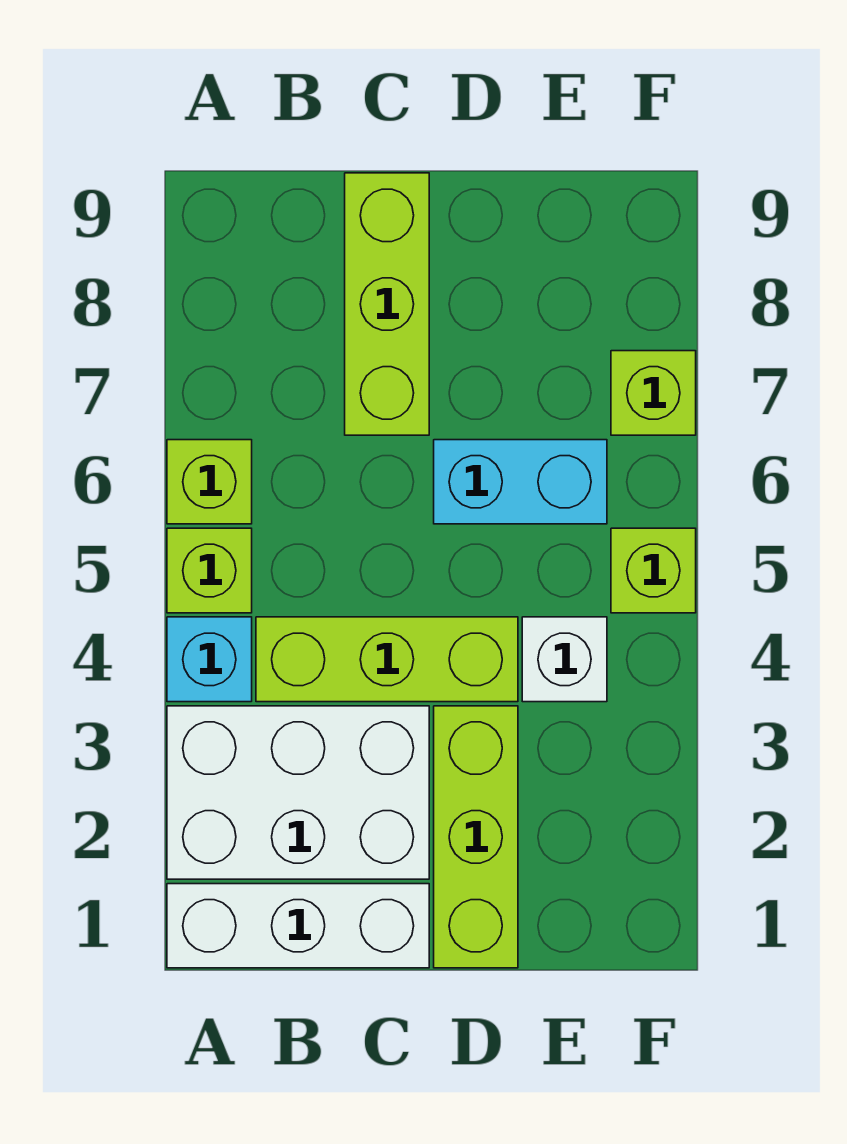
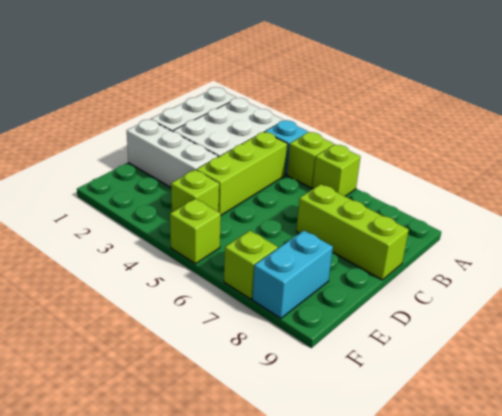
lime brick D1:D3 level 1 -> white brick D1:D3 level 1
cyan brick D6:E6 level 1 -> cyan brick E8:F8 level 1
white brick E4 level 1 -> lime brick E4 level 1

